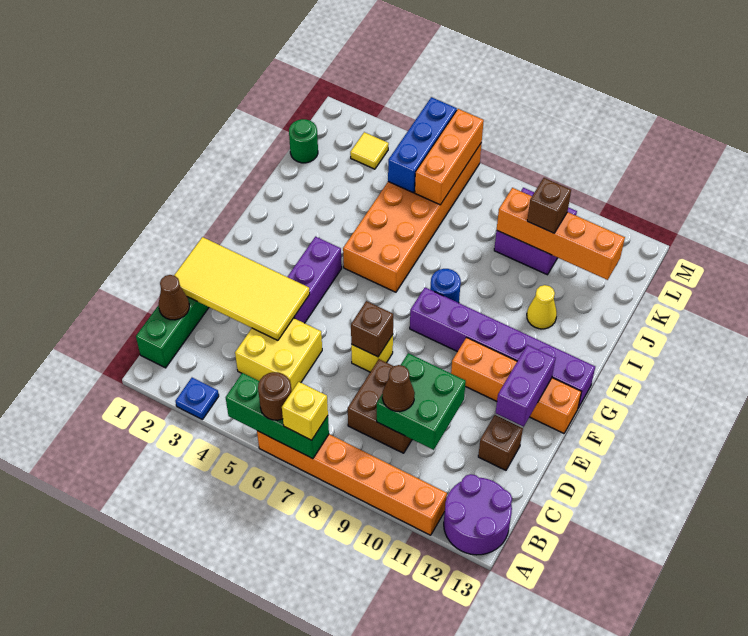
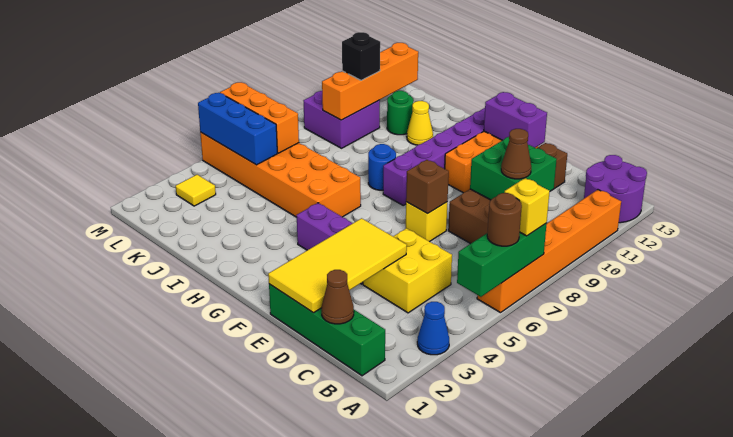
blue plate A3 level 1 -> blue cone A3 level 1
green round brick K1 level 1 -> green round brick J11 level 1
brown brick K10 level 3 -> black brick K10 level 3

